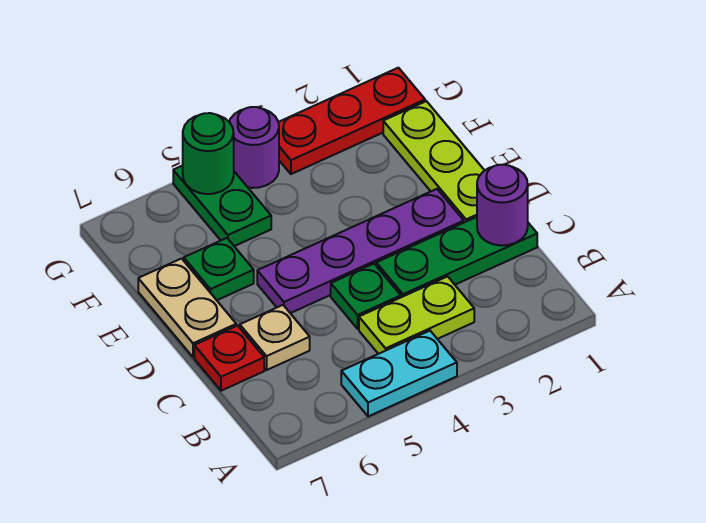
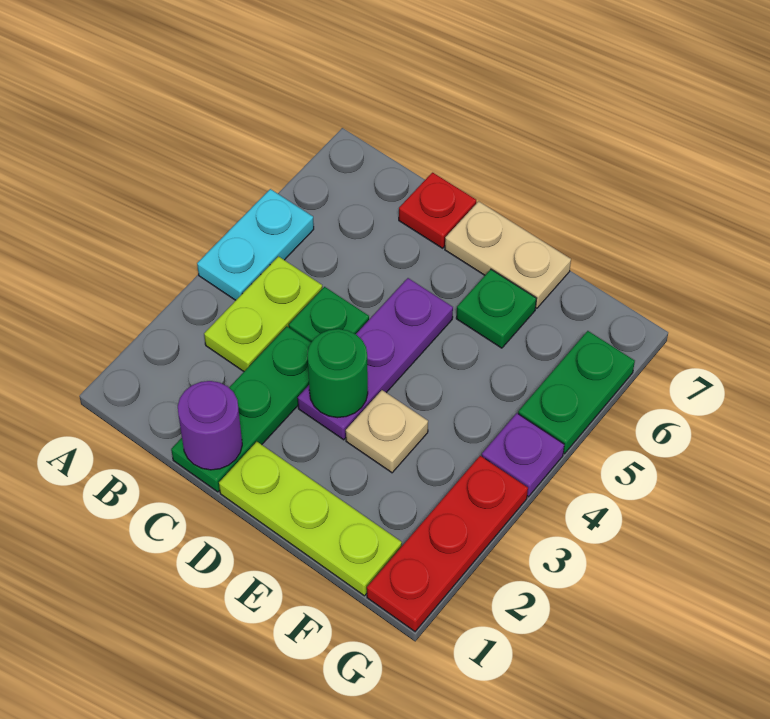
tan plate C6 level 1 -> tan plate E3 level 1
purple plate D2:D5 level 1 -> purple plate D3:D5 level 1
green plate F5:G5 level 1 -> green plate G5:G6 level 1
purple round brick G4 level 1 -> purple plate G4 level 1
green round brick G5 level 2 -> green round brick D3 level 2

